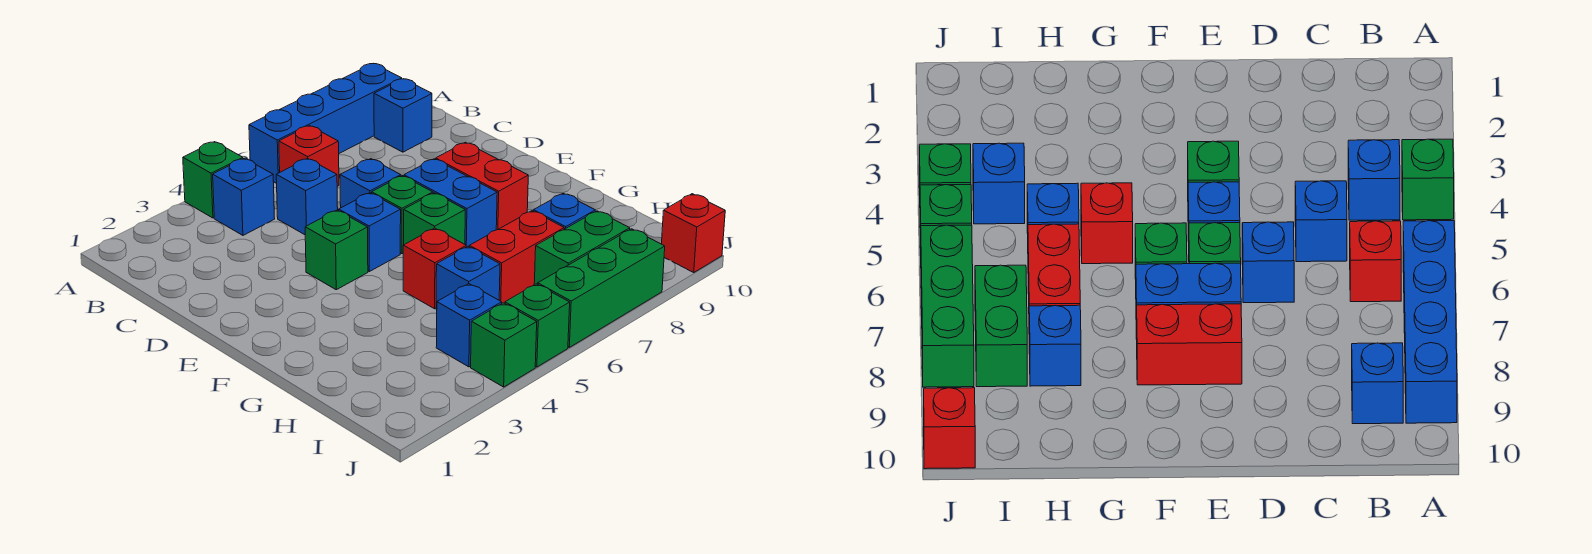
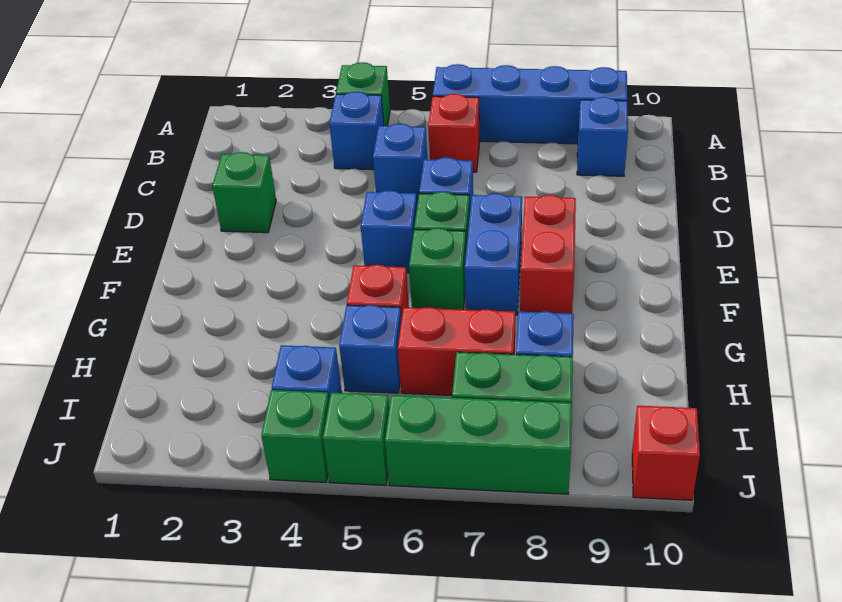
green brick E4 level 1 -> green brick D2 level 1

